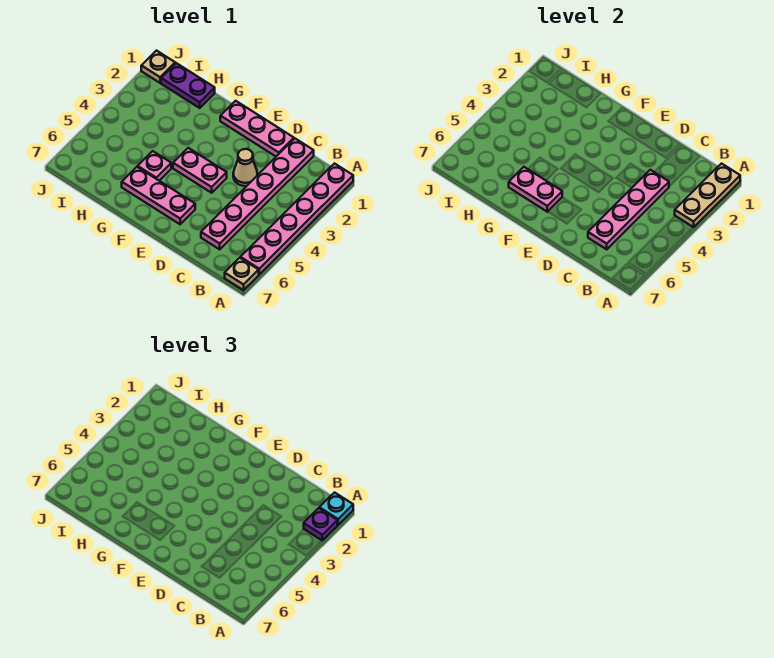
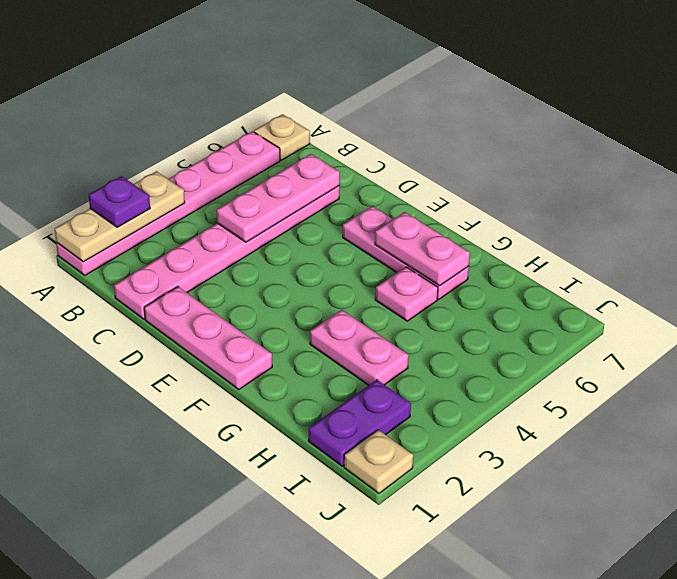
cyan plate A1 level 3 -> none
pink plate C3:C6 level 2 -> pink plate C4:C6 level 2
tan cone D3 level 1 -> none
pink plate E4:F4 level 1 -> pink plate G3:H3 level 1
purple plate H1:I1 level 1 -> purple plate I1:I2 level 1

